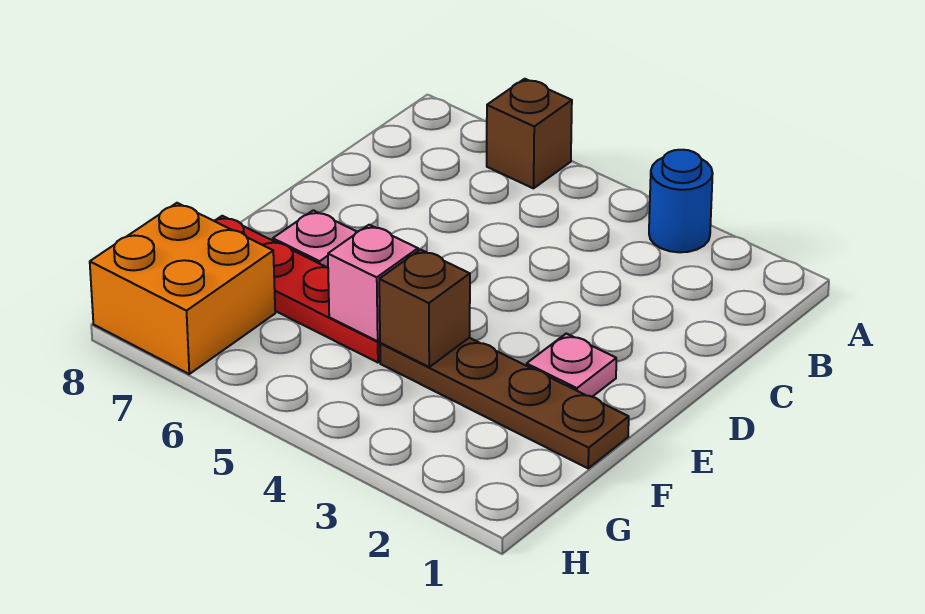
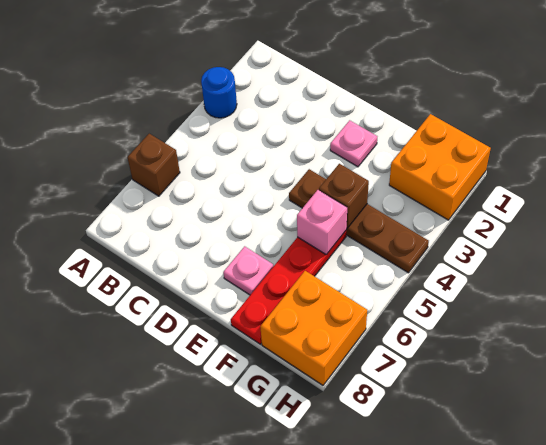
brown plate F1:F4 level 1 -> brown plate E4:H4 level 1
none -> orange brick G1:H2 level 1

